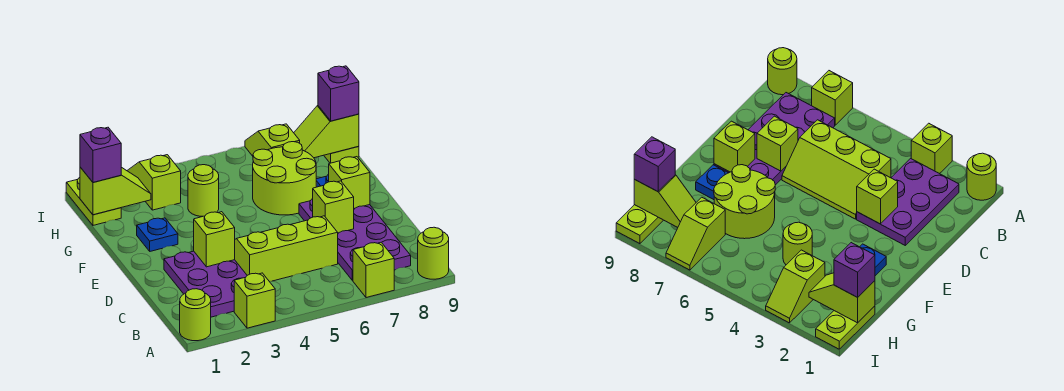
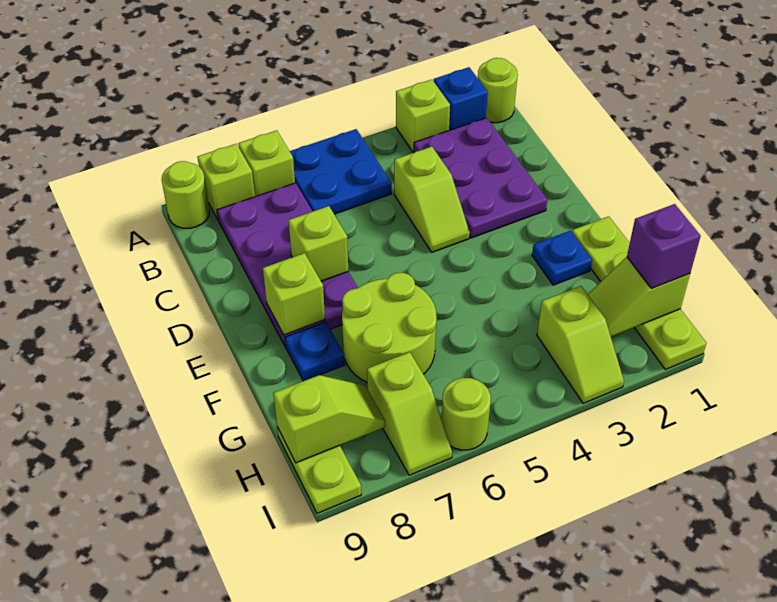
none -> blue brick A2 level 1
none -> blue plate A5:B6 level 1
lime slope C4:D6 level 1 top C -> lime slope C4:D4 level 1 top C
lime brick D3 level 2 -> lime brick A8 level 1
lime round brick G4 level 1 -> lime round brick I6 level 1
lime plate H1:I1 level 1 -> lime plate F1:I1 level 1
purple brick H9 level 3 -> none

